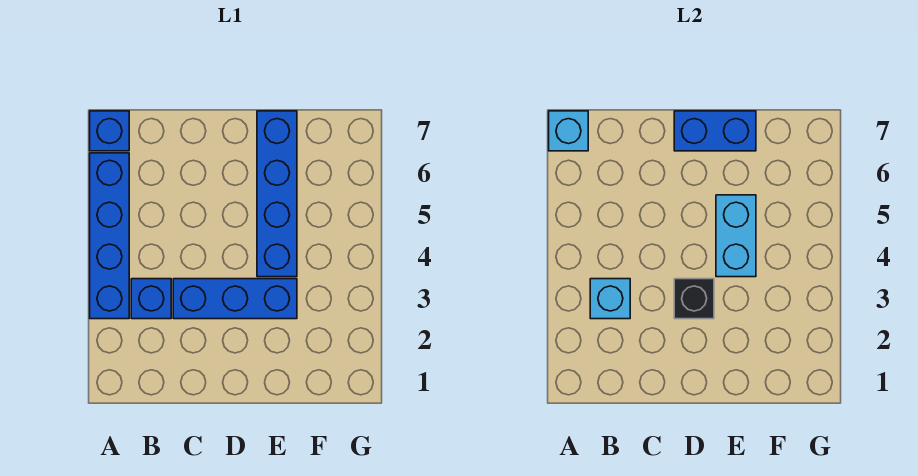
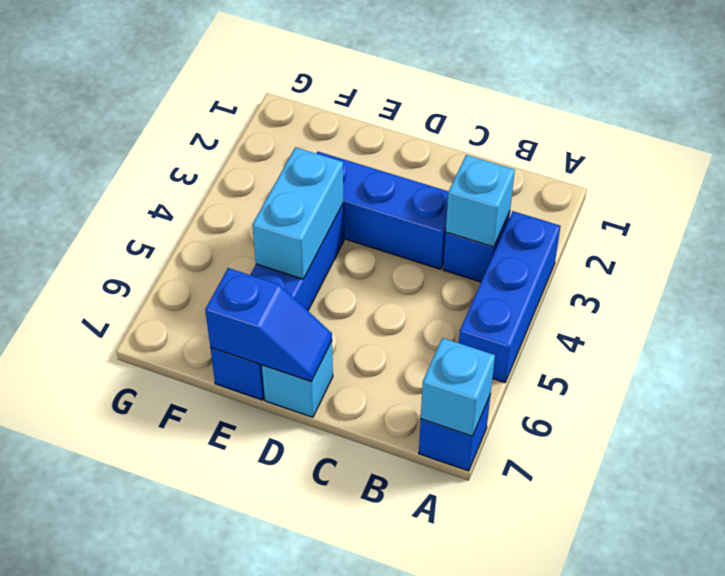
blue brick A3:A6 level 1 -> blue brick A3:A5 level 1
black brick D3 level 2 -> none
none -> cyan brick D7 level 1
blue brick D7:E7 level 2 -> blue slope D7:E7 level 2 top E

